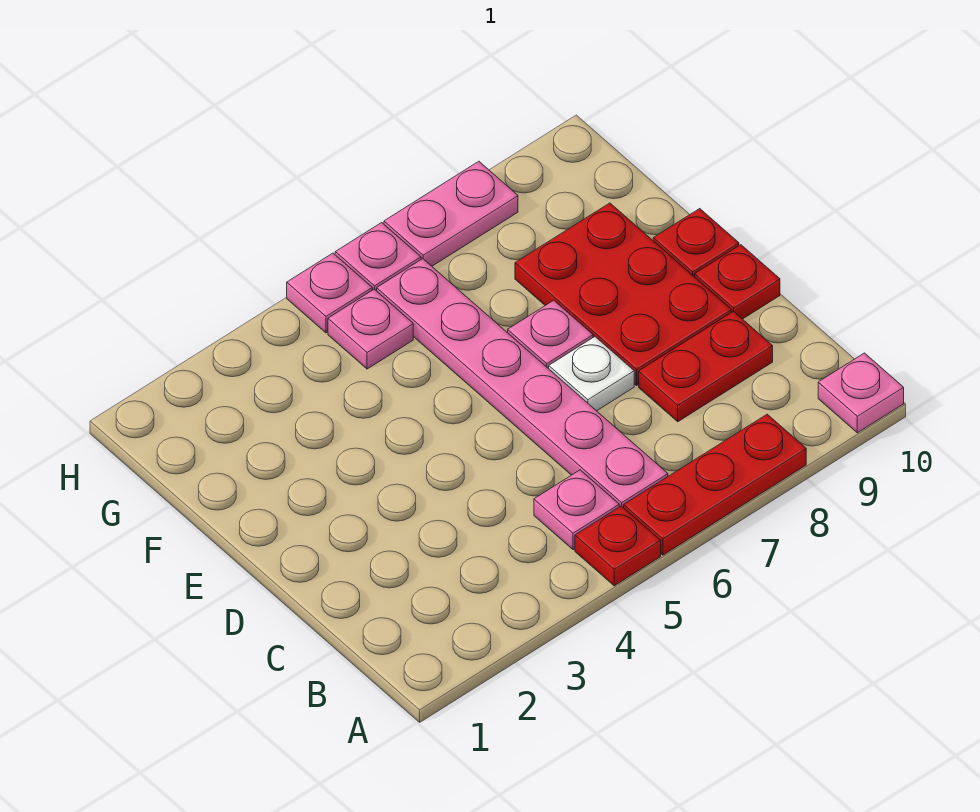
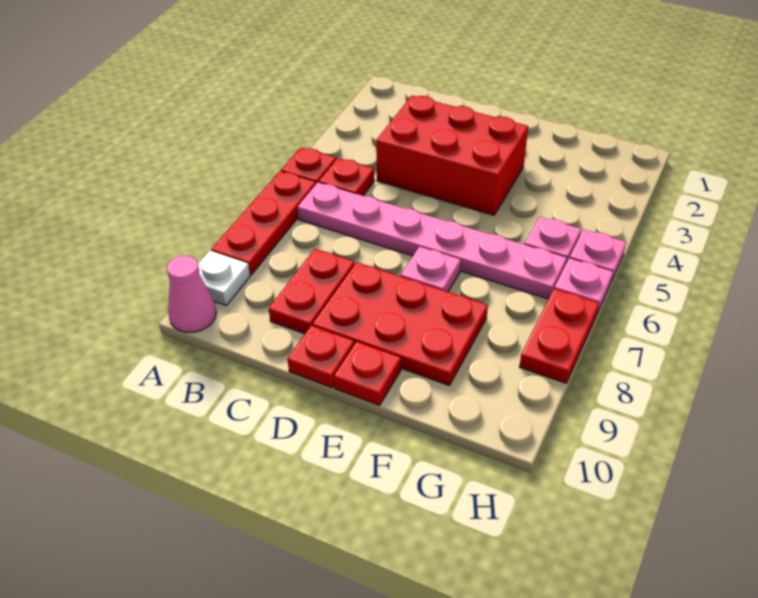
pink plate A10 level 1 -> pink cone A10 level 1
pink plate B5 level 1 -> red plate B5 level 1
none -> red brick C3:E4 level 1
white plate D7 level 1 -> white plate A9 level 1
pink plate H7:H8 level 1 -> red plate H7:H8 level 1

